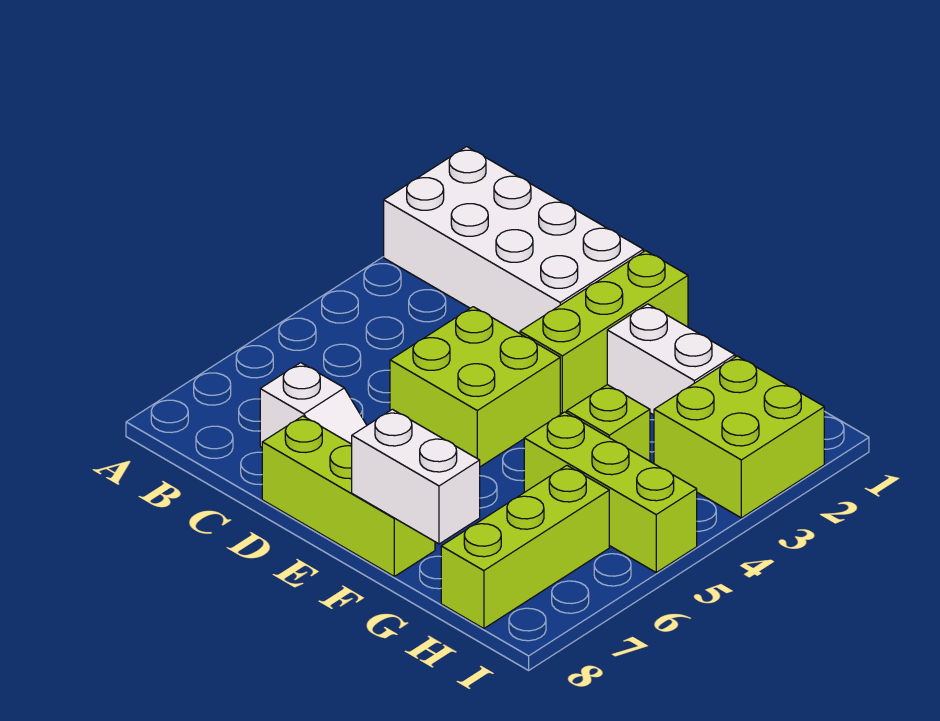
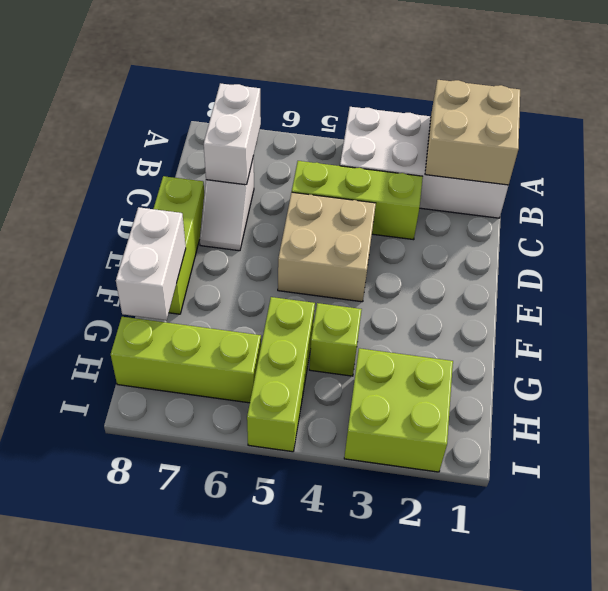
white brick A1:D2 level 1 -> white brick A1:B4 level 1
none -> tan brick A1:B2 level 2
lime brick D4:E5 level 1 -> tan brick D4:E5 level 1
lime brick E1:E3 level 1 -> lime brick C3:C5 level 1
white brick F2:G2 level 1 -> white brick B7:C7 level 2

